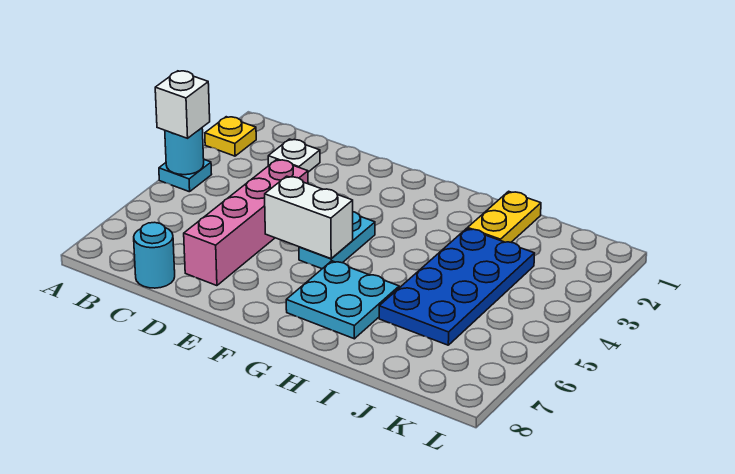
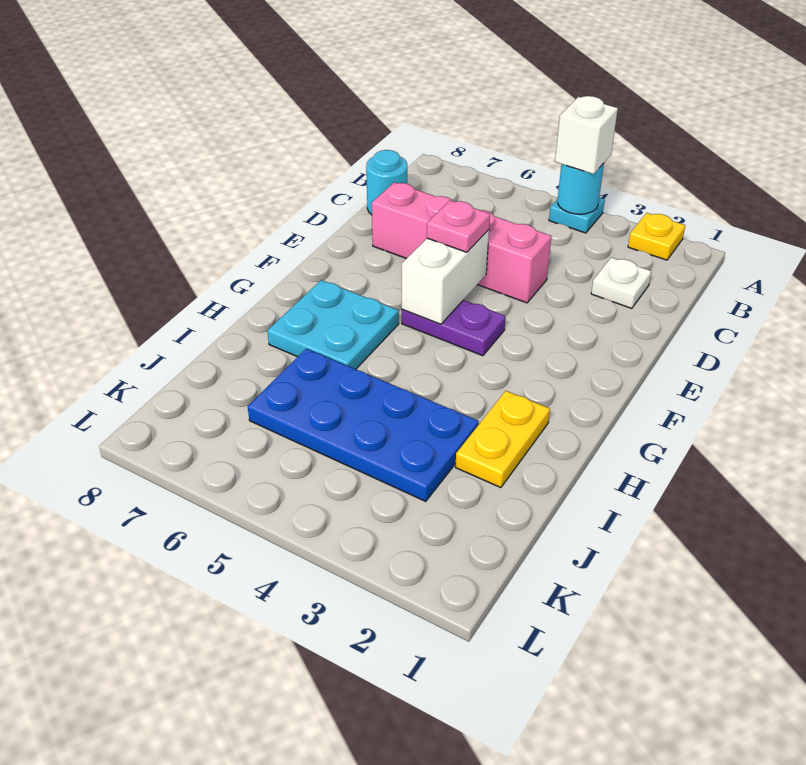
none -> pink plate E5 level 3
cyan plate F4:F5 level 1 -> purple plate F4:F5 level 1
yellow plate I1:I2 level 1 -> yellow plate H2:I2 level 1

